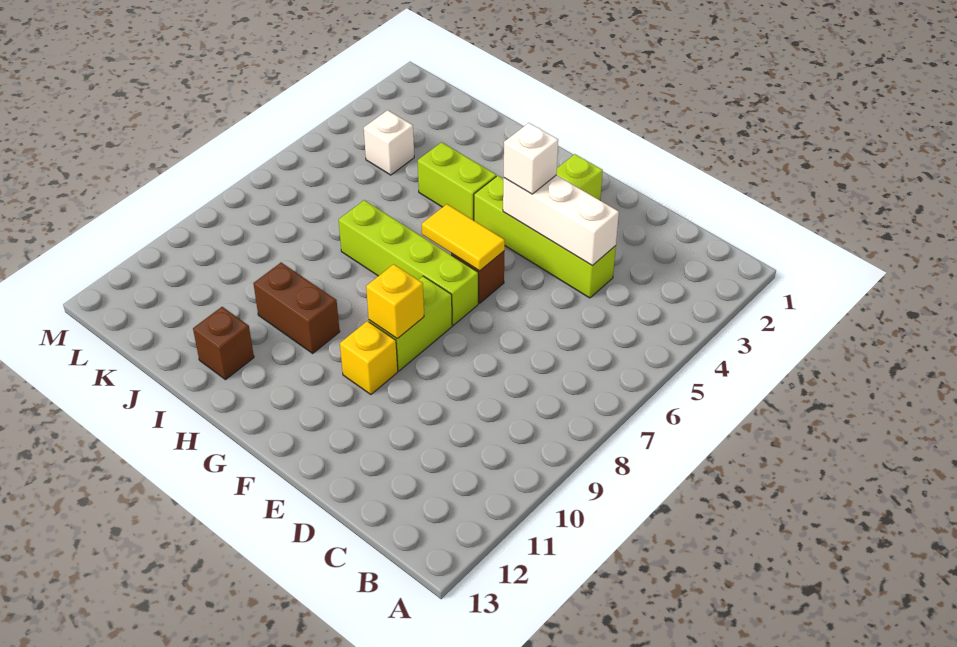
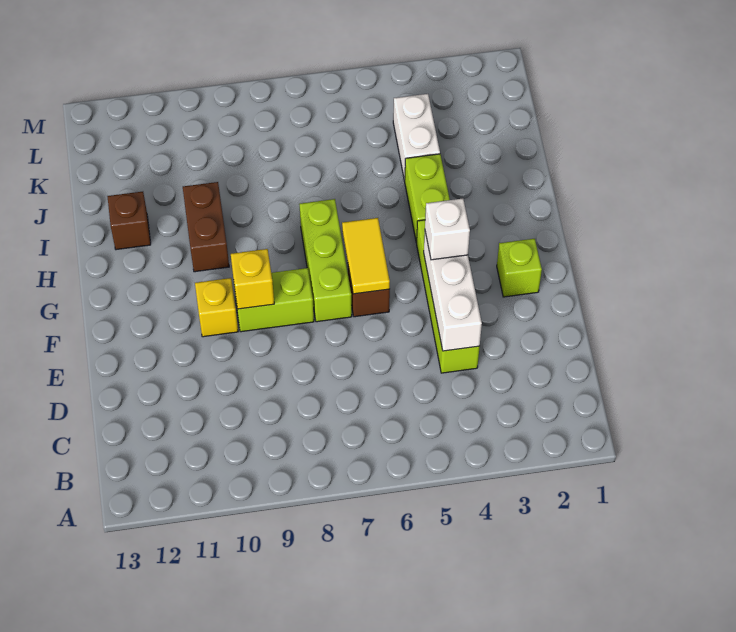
lime brick F7:I7 level 1 -> lime brick F7:H7 level 1
white brick K4 level 1 -> white brick J4:K4 level 1

